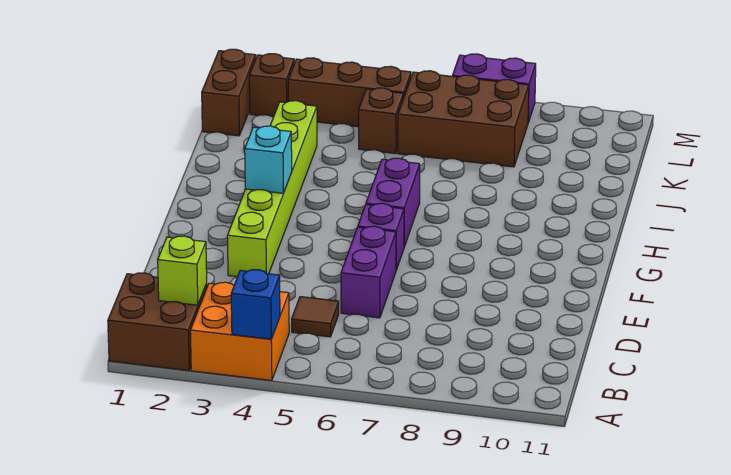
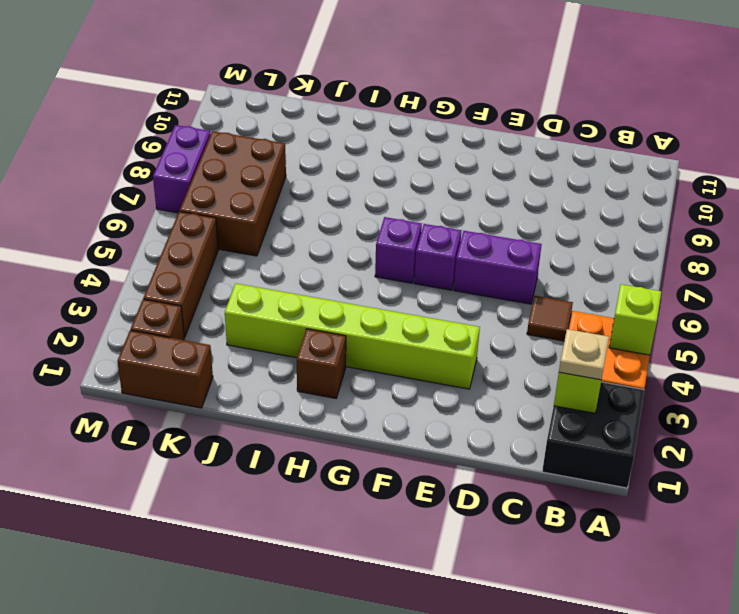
brown brick A1:B2 level 1 -> black brick A1:B2 level 1
blue brick A4 level 2 -> lime brick A4 level 2
none -> tan plate B2 level 3
cyan brick G3 level 2 -> none
purple brick G6:H6 level 1 -> purple brick G6 level 1
brown brick K5 level 1 -> brown brick H2 level 1

